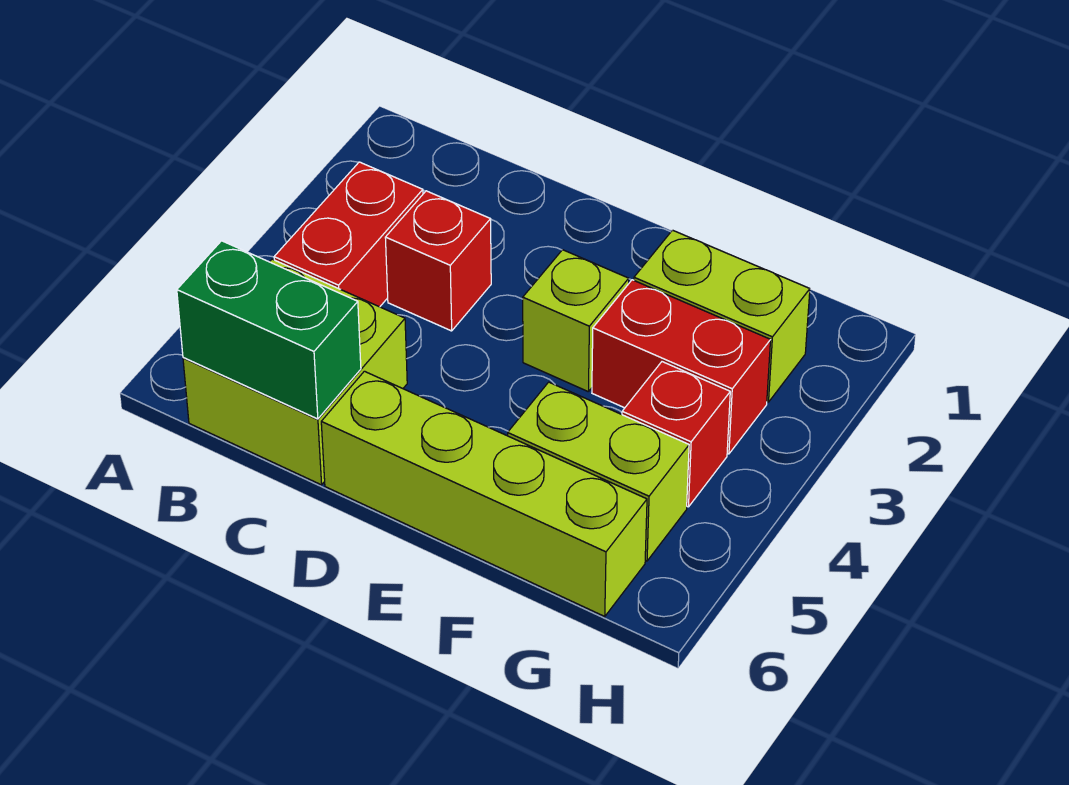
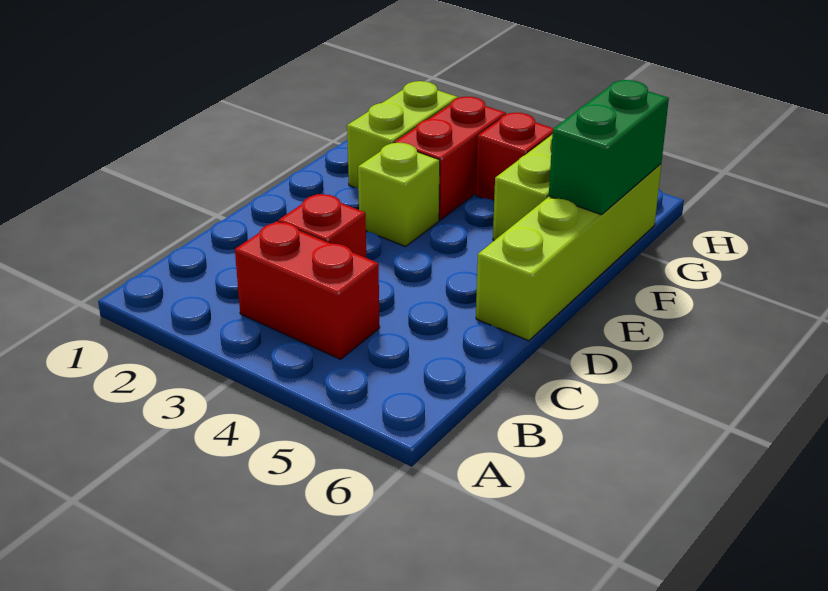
lime brick B5:C6 level 1 -> none
green brick B6:C6 level 2 -> green brick F6:G6 level 2

